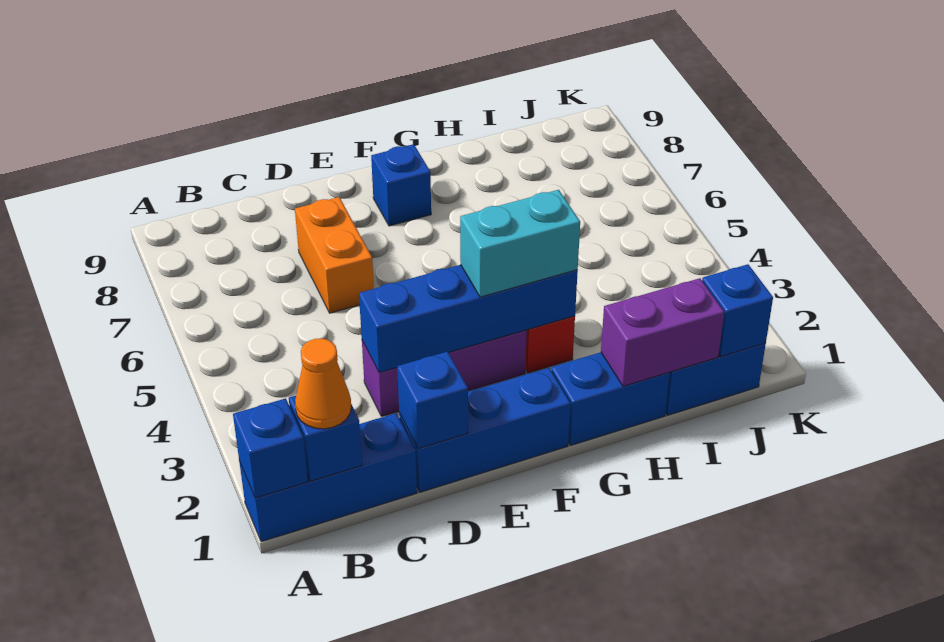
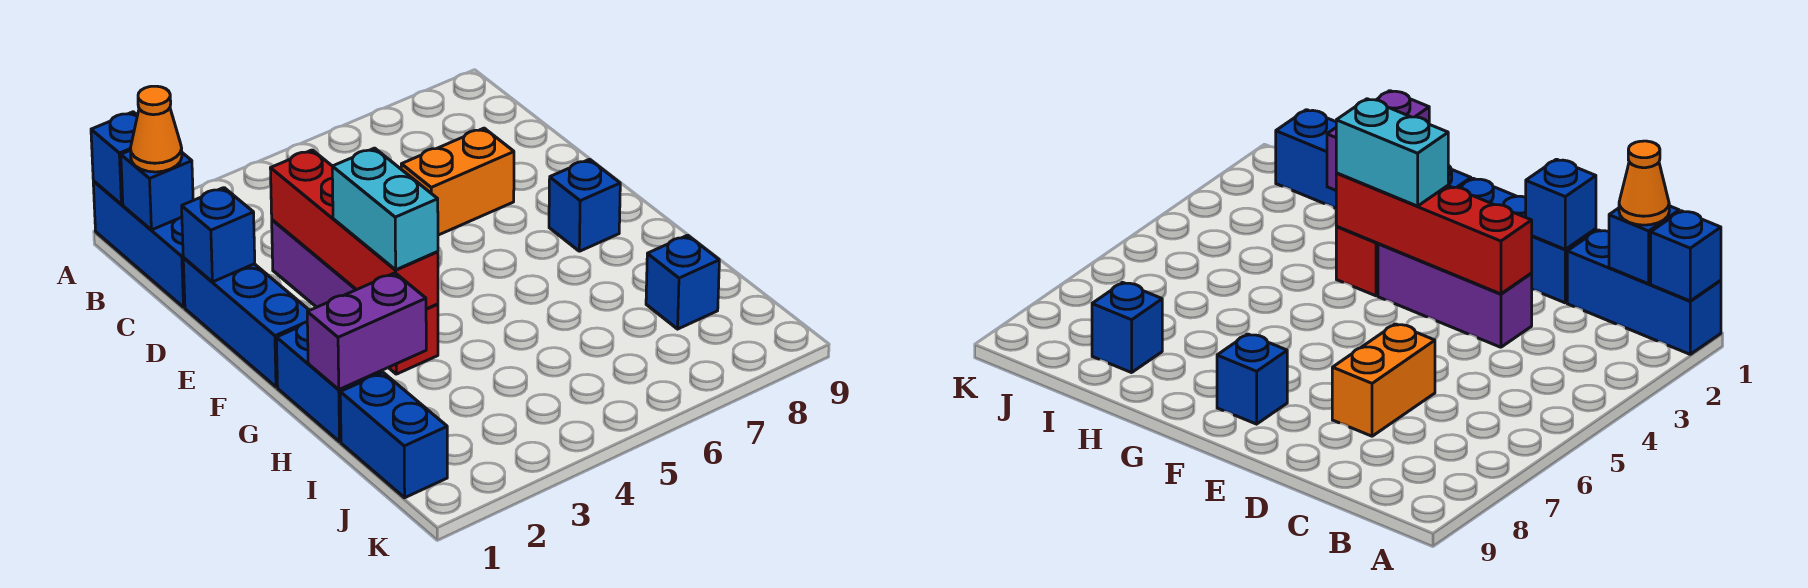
blue brick D3:G3 level 2 -> red brick D3:G3 level 2
purple brick H1:I1 level 2 -> purple brick H1:H2 level 2
blue brick J1 level 2 -> blue brick I8 level 1

